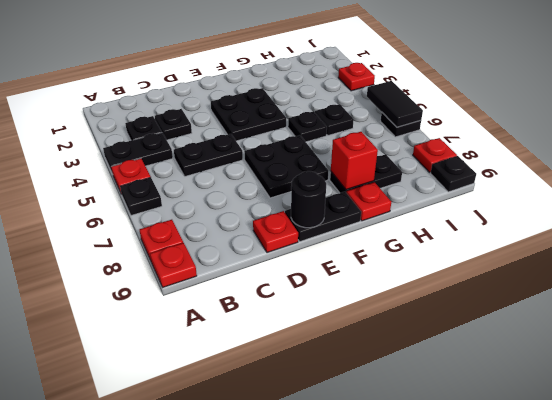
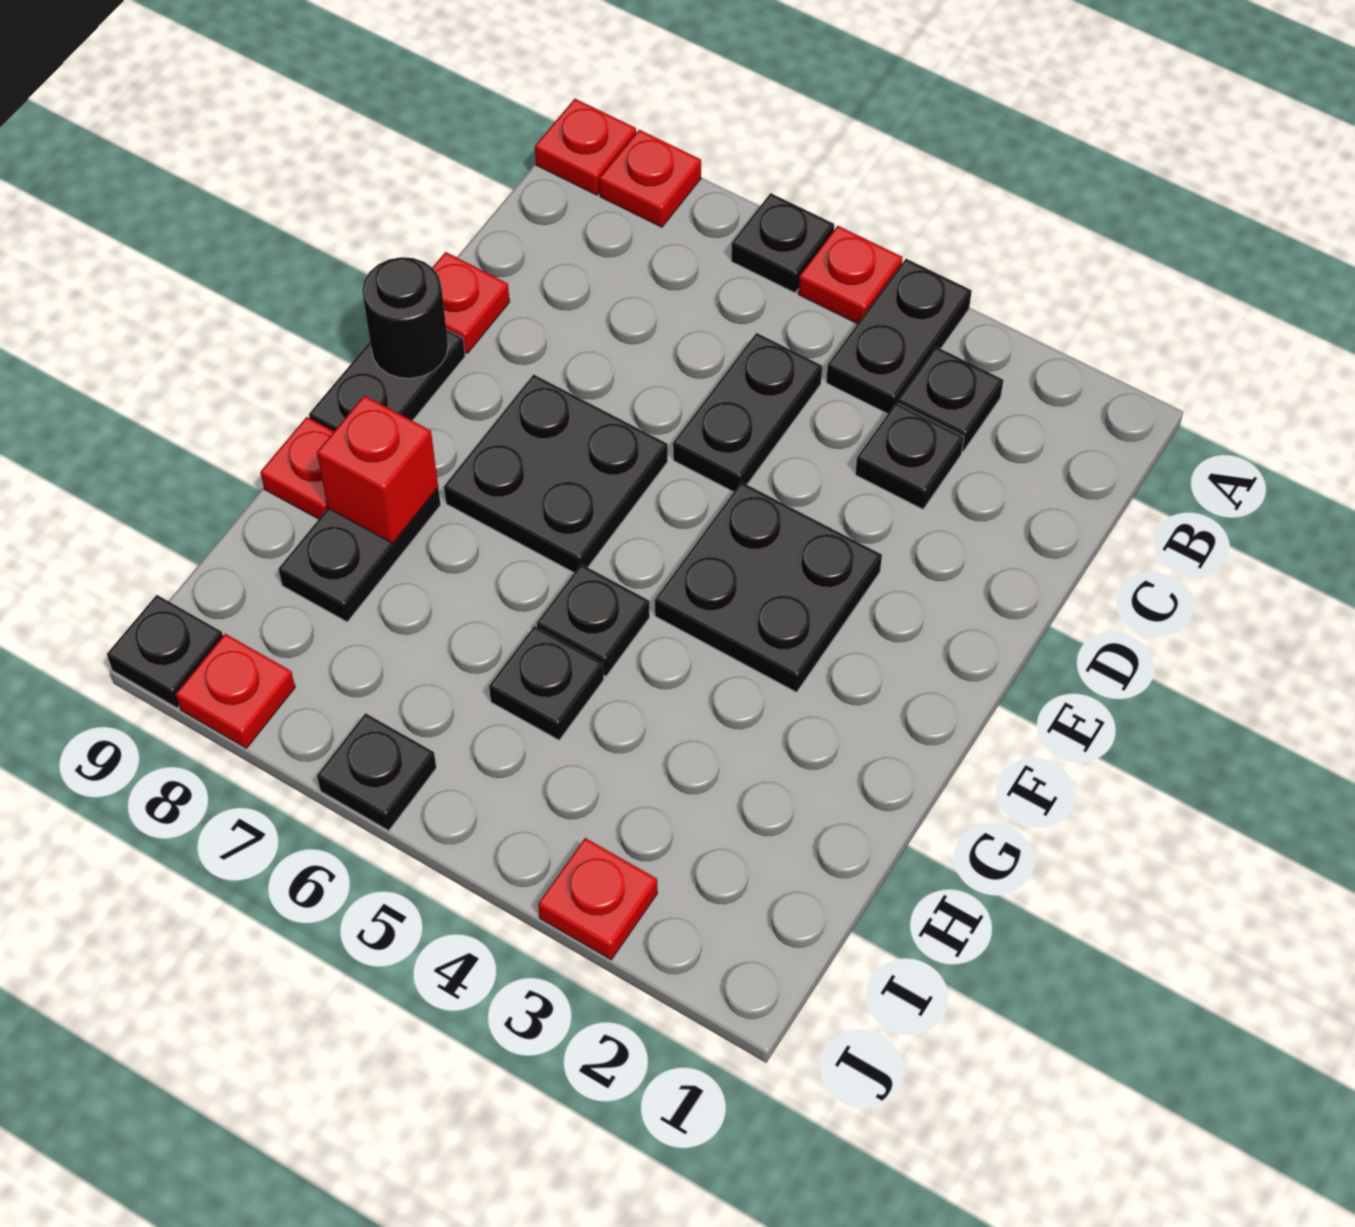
black tile J5:J6 level 2 -> none

